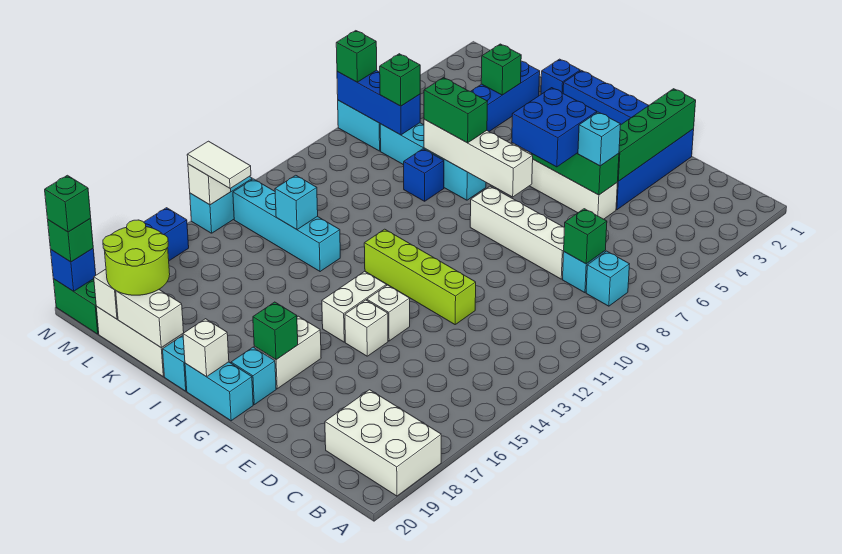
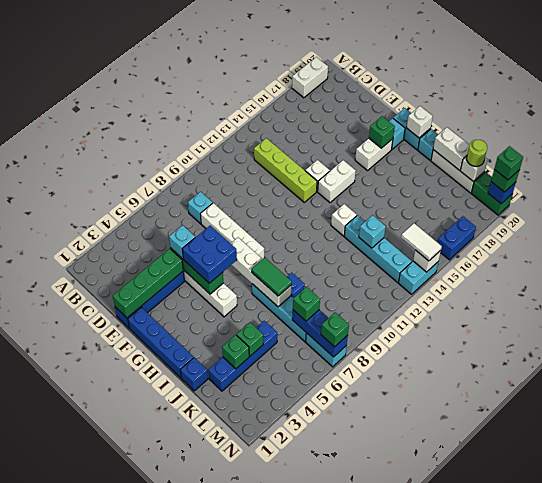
white brick A18:C19 level 1 -> white brick A18:A19 level 1
cyan brick B8 level 1 -> none
green brick C8 level 2 -> green brick K4 level 2
lime brick E12:H12 level 1 -> lime brick C13:F13 level 1
white brick F15 level 1 -> white brick I13 level 1
green brick I7:J7 level 3 -> green tile I7:J7 level 3
lime round brick K19:L20 level 3 -> lime round brick L20 level 3

